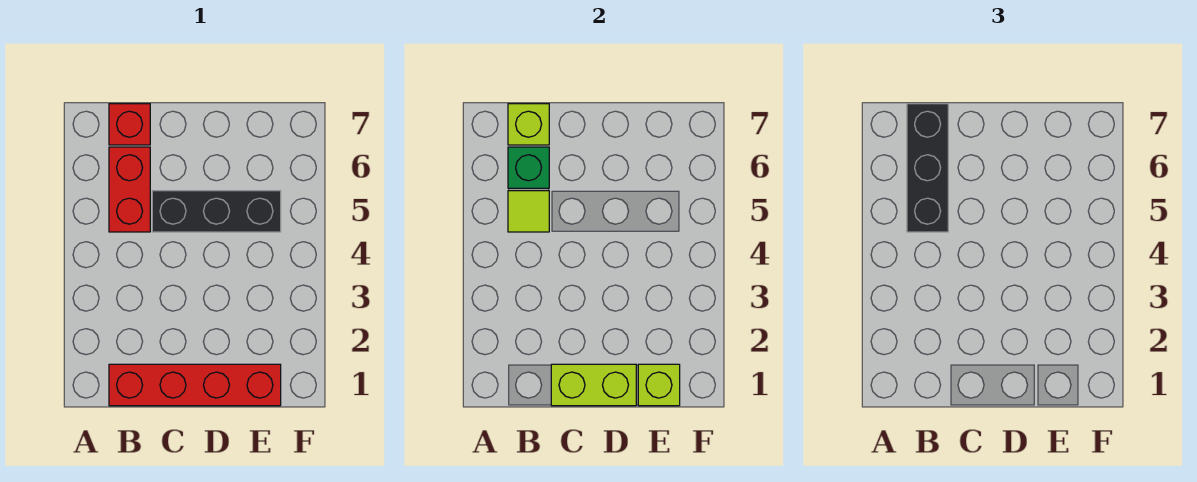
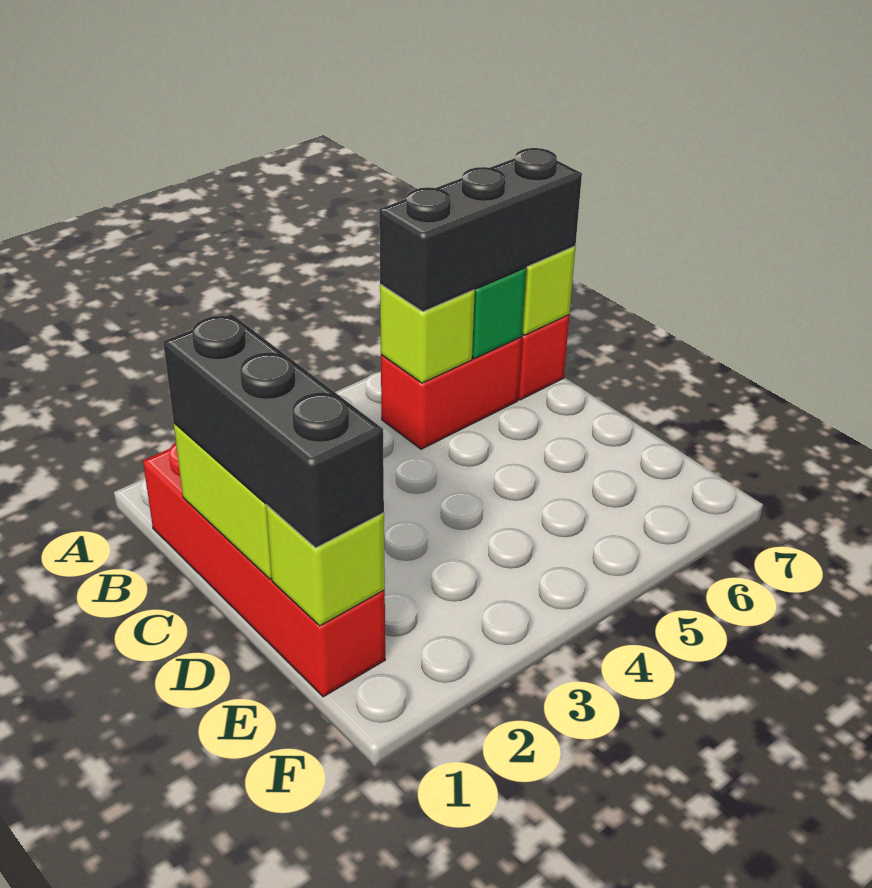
lime tile B5 level 2 -> lime brick B5 level 2
black brick C5:E5 level 1 -> black brick C1:E1 level 3

